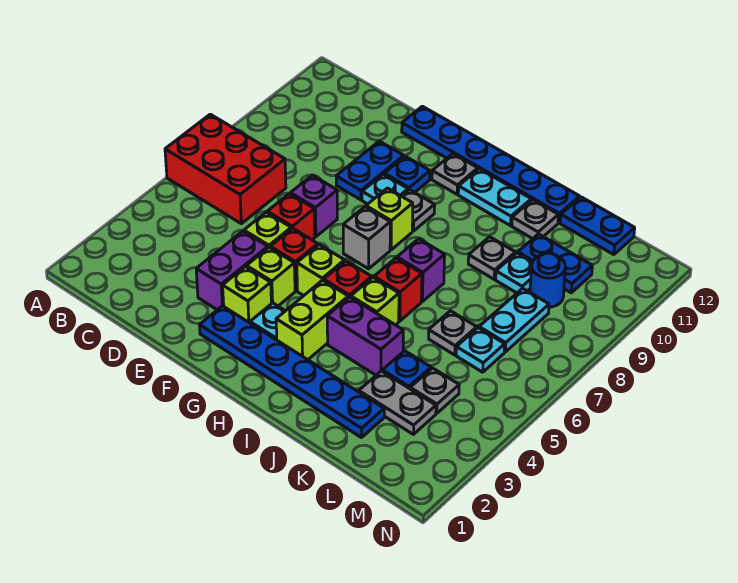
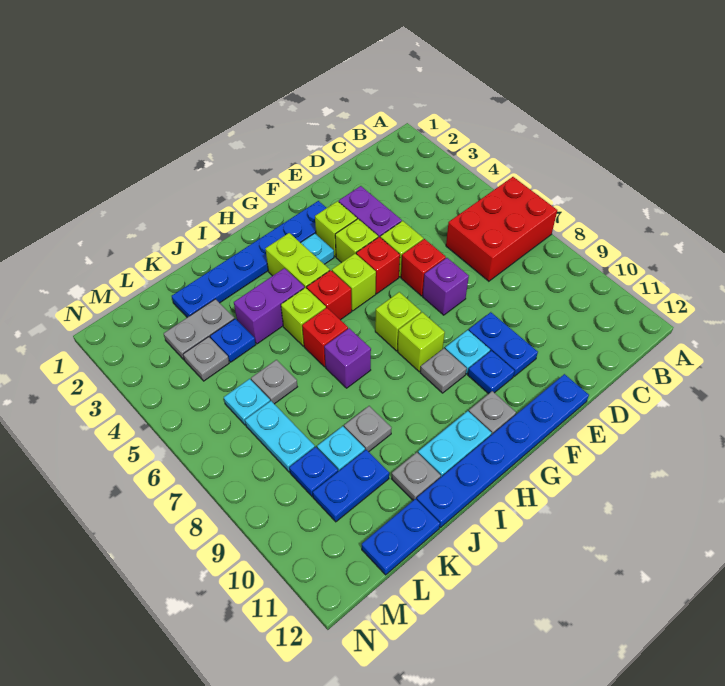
grey brick G7 level 1 -> lime brick G7 level 1
blue round brick L9 level 1 -> blue plate L9 level 1

